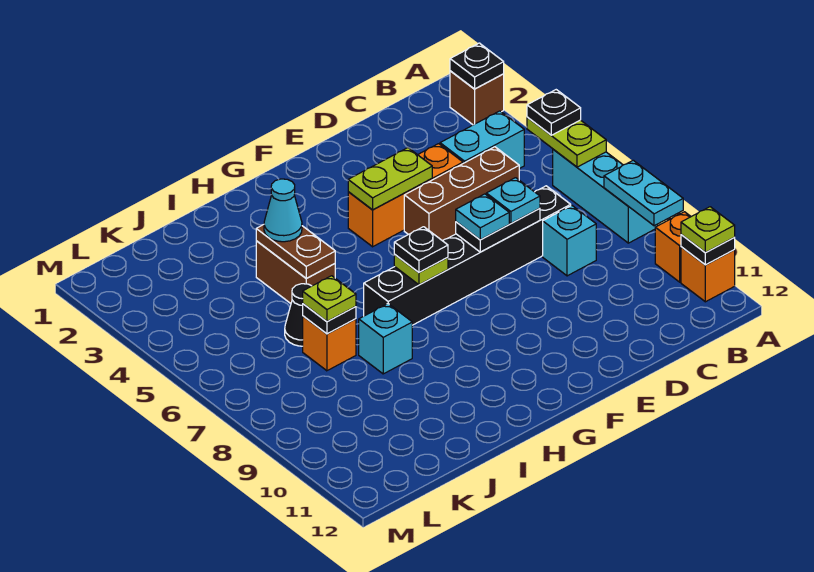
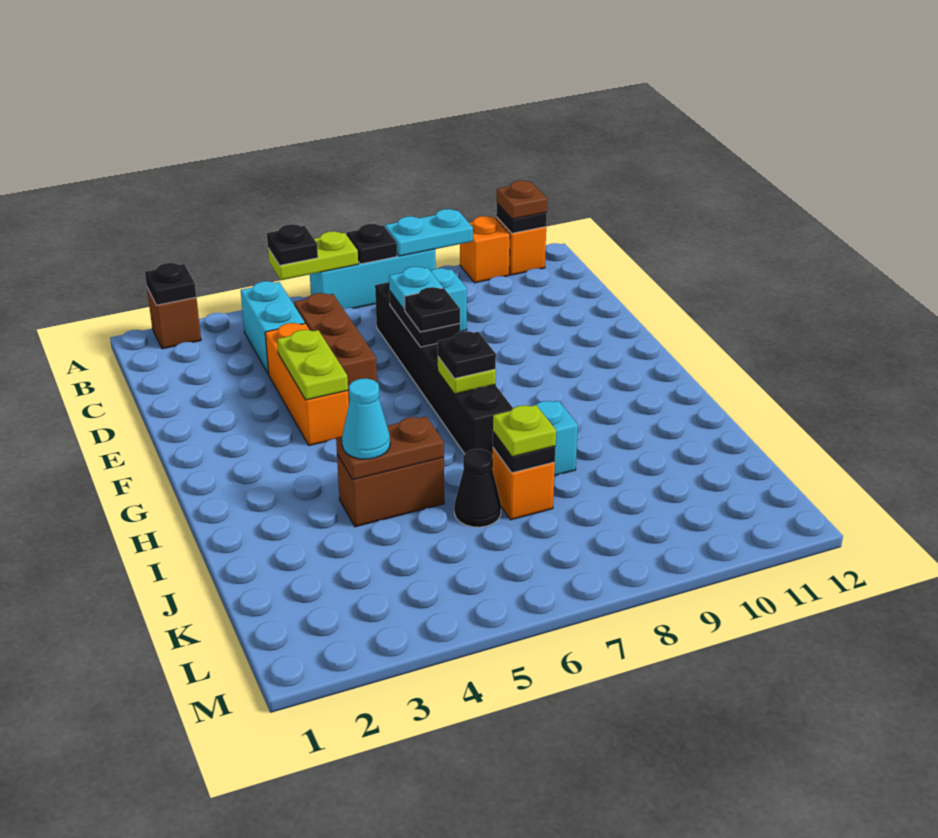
none -> black plate A7 level 2
lime plate A11 level 3 -> brown plate A11 level 3
cyan plate E7 level 3 -> black plate E7 level 3

